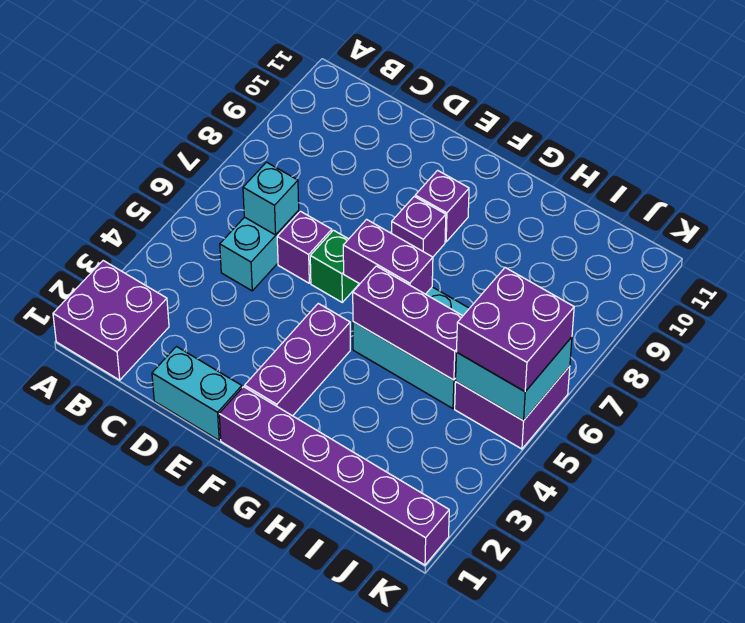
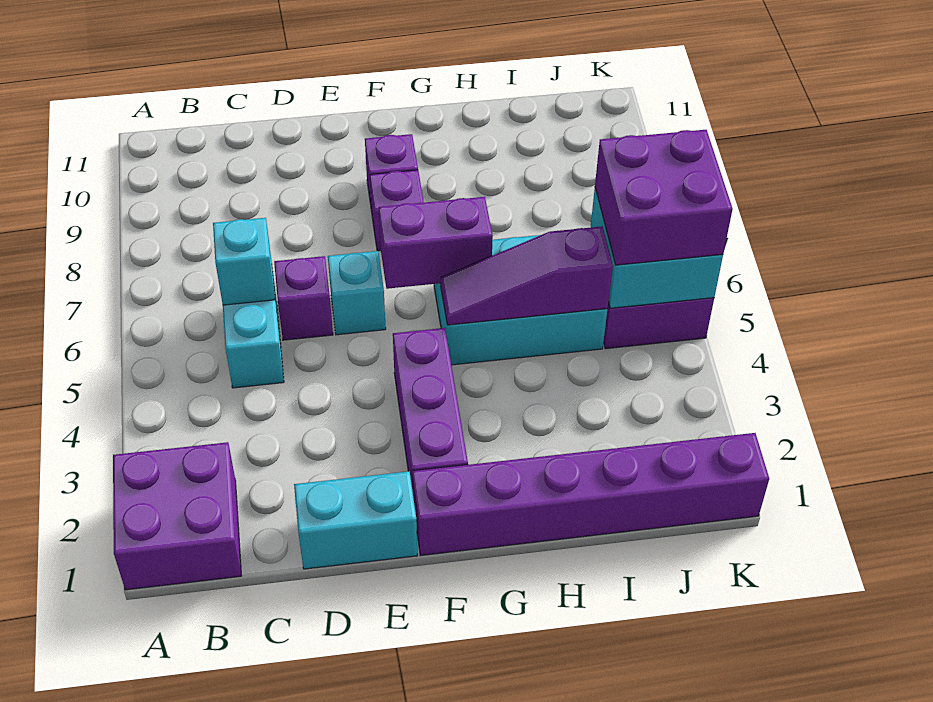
green brick E6 level 1 -> cyan brick E6 level 1
purple brick G5:I5 level 2 -> purple slope G5:I5 level 2 top I

